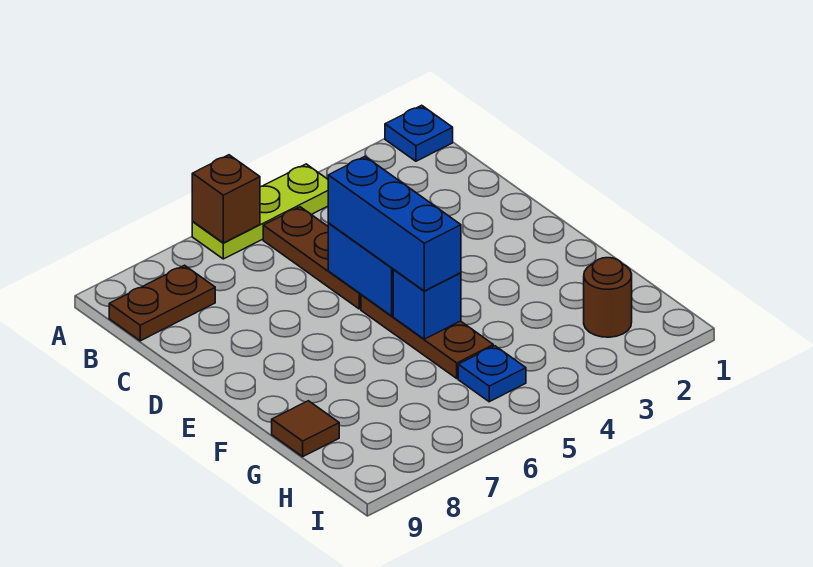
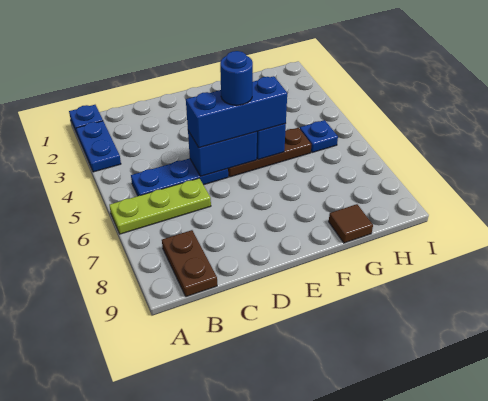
none -> blue plate A2:A3 level 1
lime plate A4:A6 level 1 -> lime plate A6:C6 level 1
brown brick A6 level 2 -> none
brown plate B5:D5 level 1 -> blue plate B5:D5 level 1
none -> blue round brick E5 level 4
brown round brick H2 level 1 -> none

